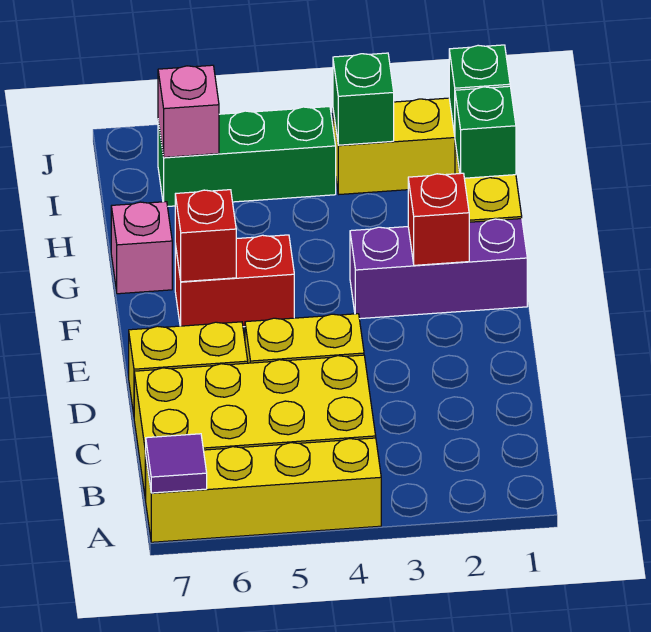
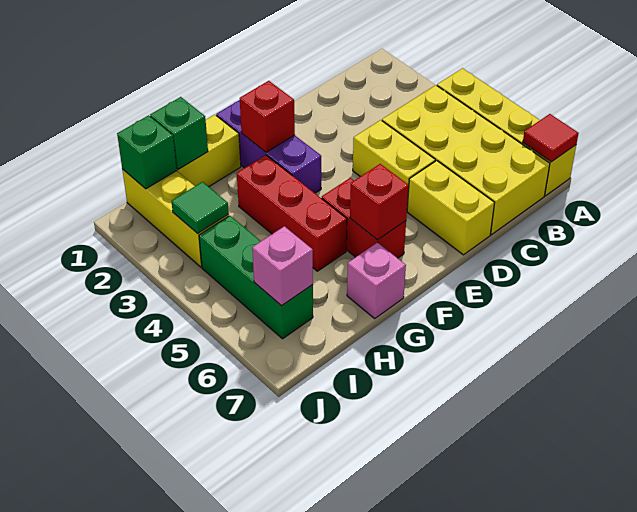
purple tile A7 level 2 -> red tile A7 level 2
none -> red brick G3:G5 level 1
green brick I3 level 2 -> green tile I3 level 2

